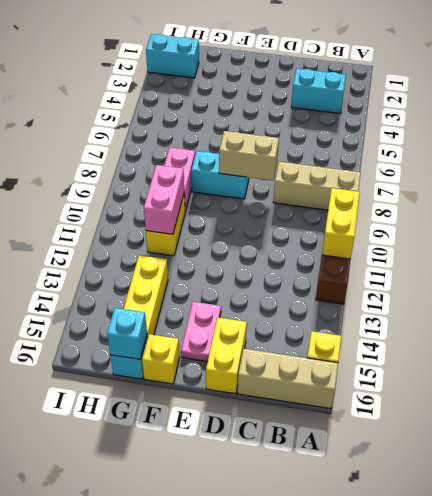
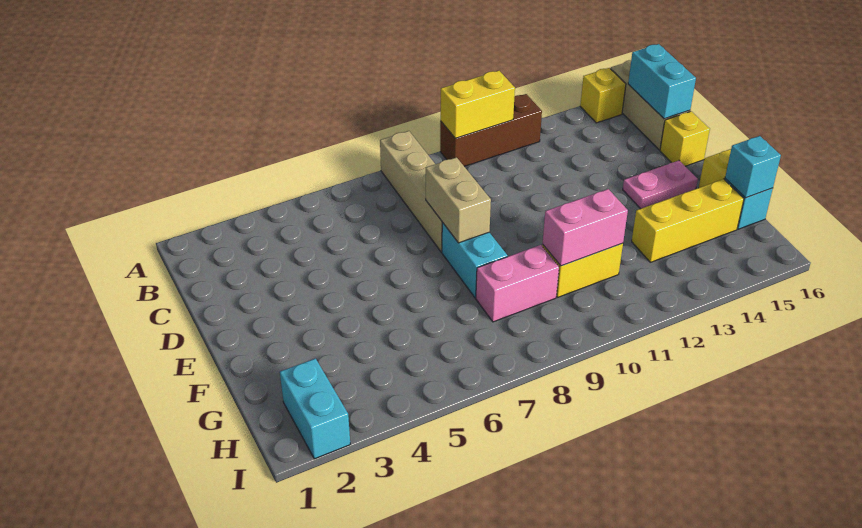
tan brick A8:C8 level 1 -> tan brick A8:D8 level 1
cyan brick B3:C3 level 1 -> cyan brick B16:C16 level 2
yellow brick D15:D16 level 1 -> yellow brick D16 level 1

